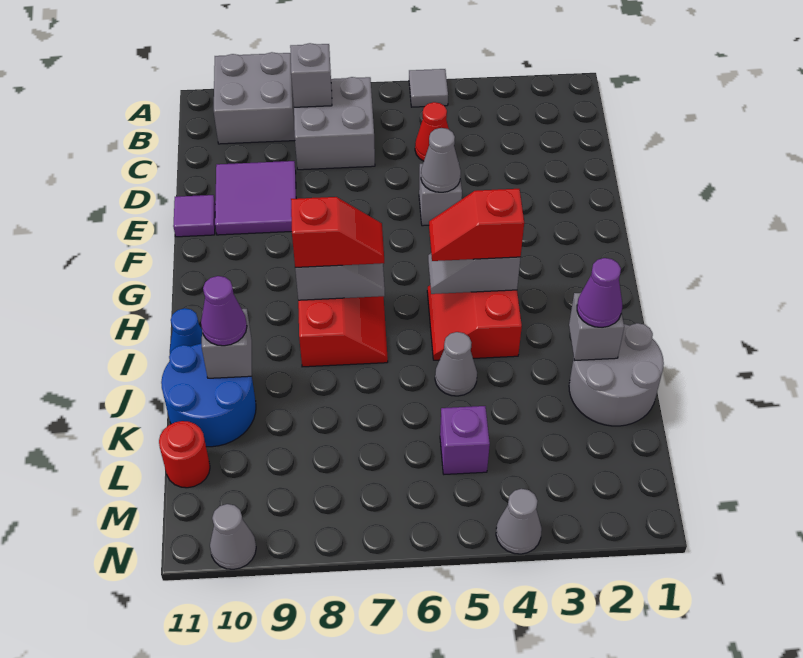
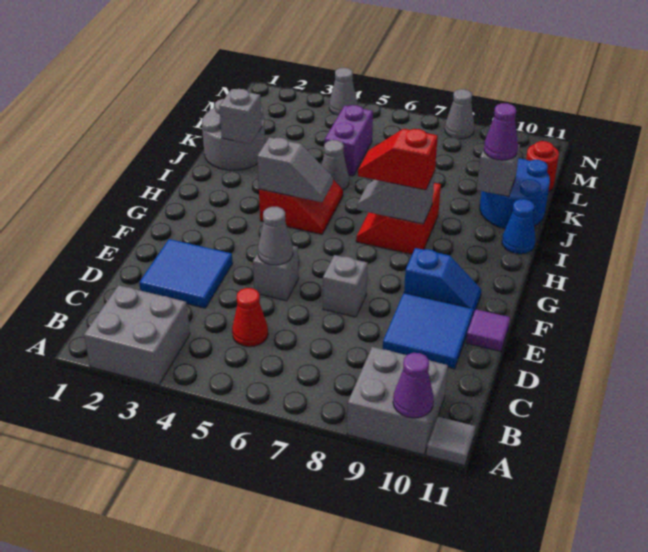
grey tile A5 level 1 -> grey tile A11 level 1
grey brick B7:C8 level 1 -> grey brick A2:B3 level 1
grey brick B8 level 2 -> grey brick E7 level 1
none -> blue tile D2:E3 level 1
purple tile D9:E10 level 1 -> blue tile D9:E10 level 1
none -> blue slope F9:F10 level 1 top 9
red slope H4:H5 level 3 top 4 -> none
purple cone J2 level 3 -> purple cone A10 level 2
purple brick L5 level 1 -> purple brick K5:L5 level 1
grey cone N10 level 1 -> grey cone N8 level 1

